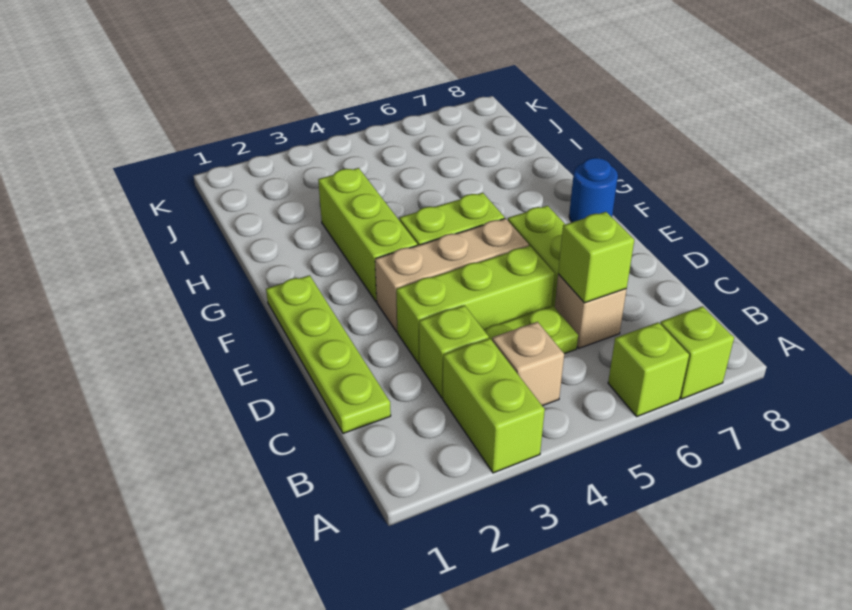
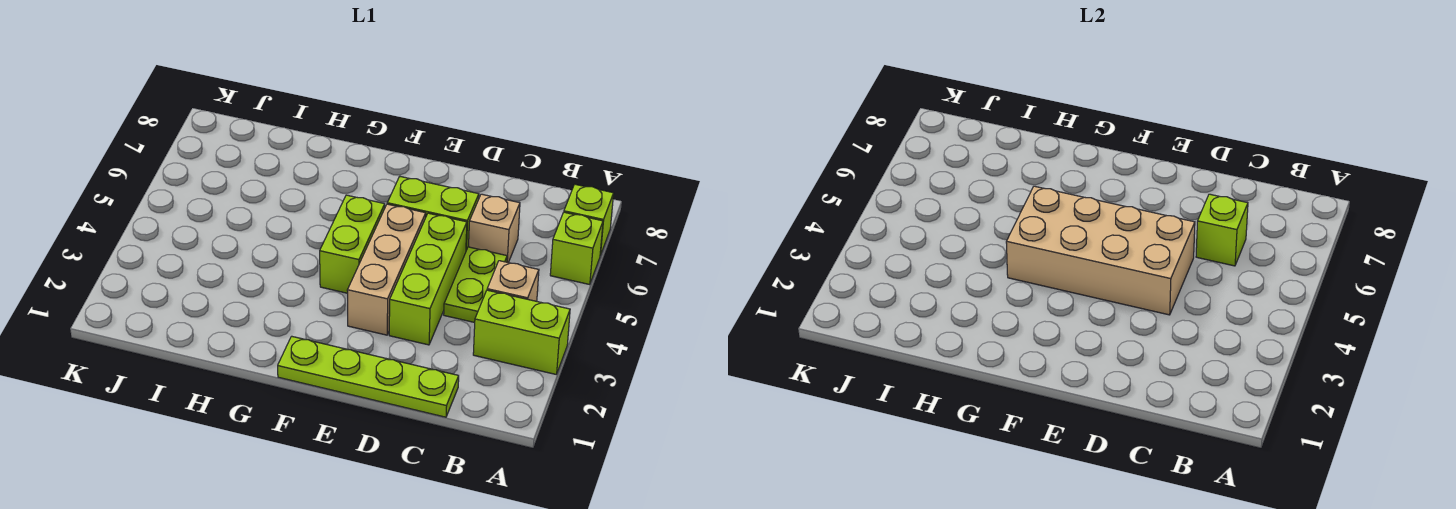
lime brick C3 level 1 -> none
none -> tan brick D4:G5 level 2
lime brick F3:H3 level 1 -> none
blue round brick F8 level 1 -> none

